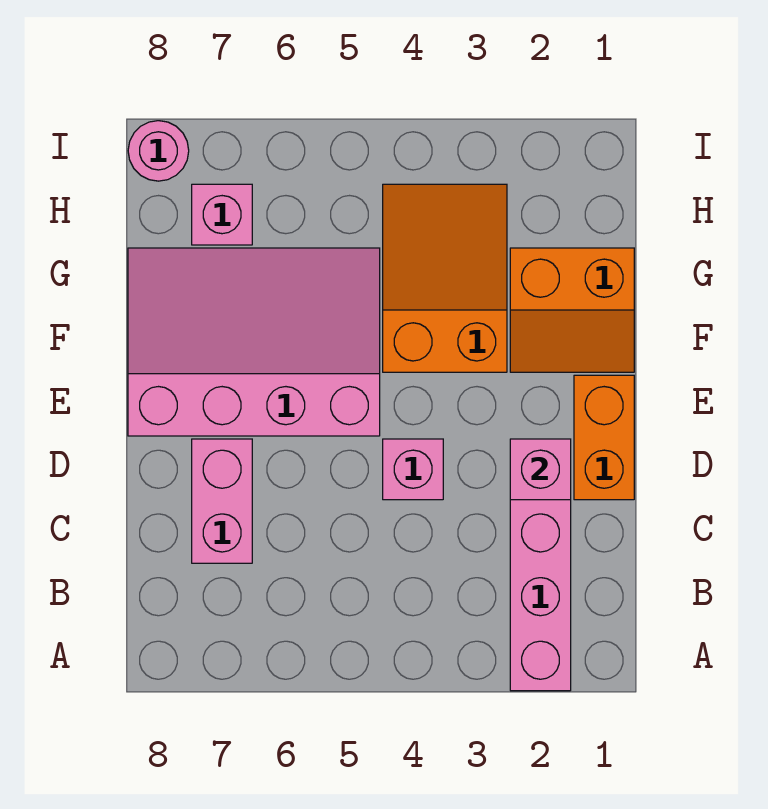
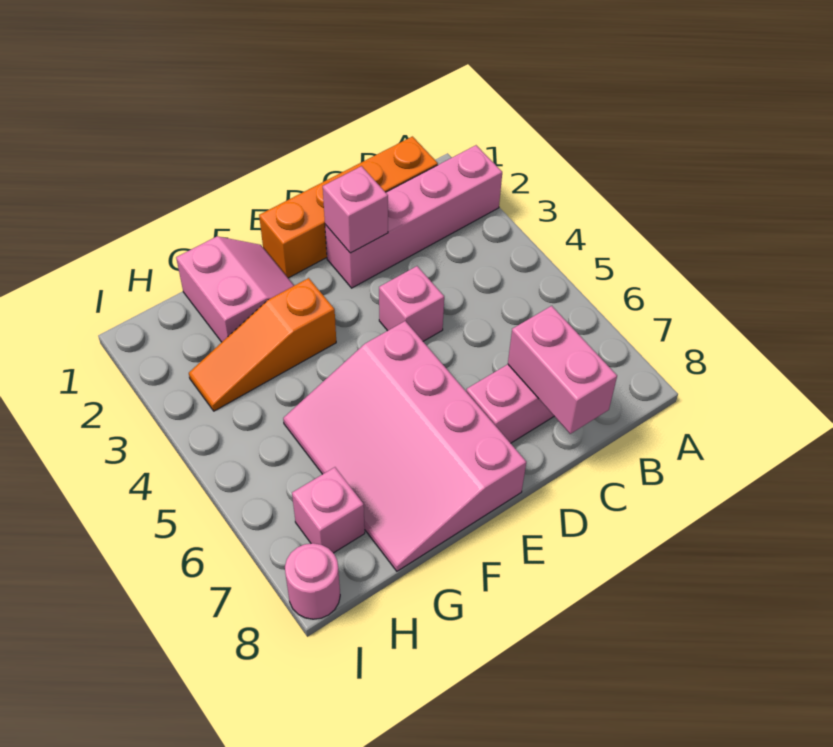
none -> pink brick C7:C8 level 2
orange brick D1:E1 level 1 -> orange brick B1:E1 level 1
orange slope F1:G2 level 1 top G -> pink slope F1:G2 level 1 top G
orange slope F3:H4 level 1 top F -> orange slope F3:H3 level 1 top F

